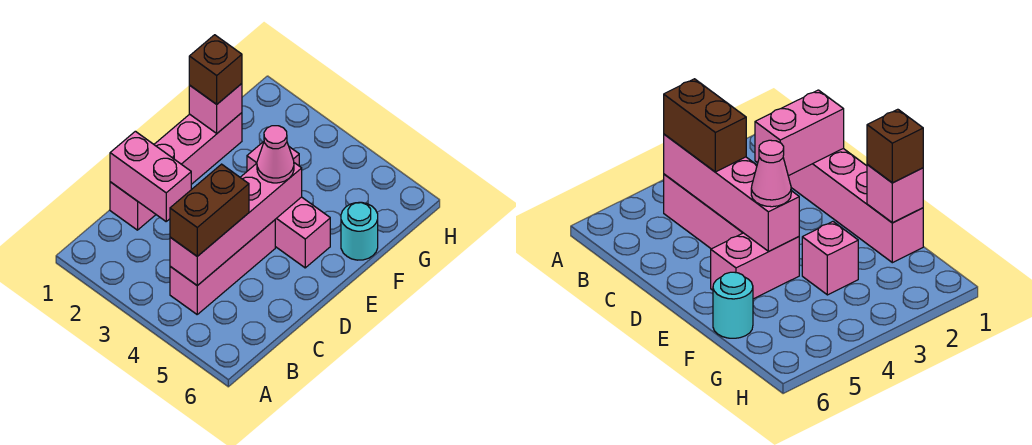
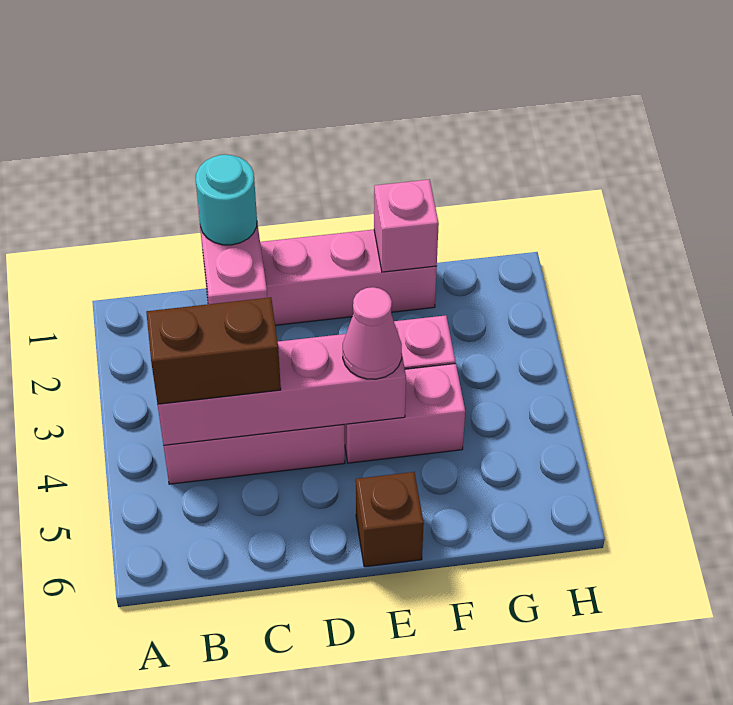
pink brick E4:E5 level 1 -> pink brick E4:F4 level 1
brown brick F1 level 3 -> brown brick E6 level 1
cyan round brick F6 level 1 -> cyan round brick C1 level 3

